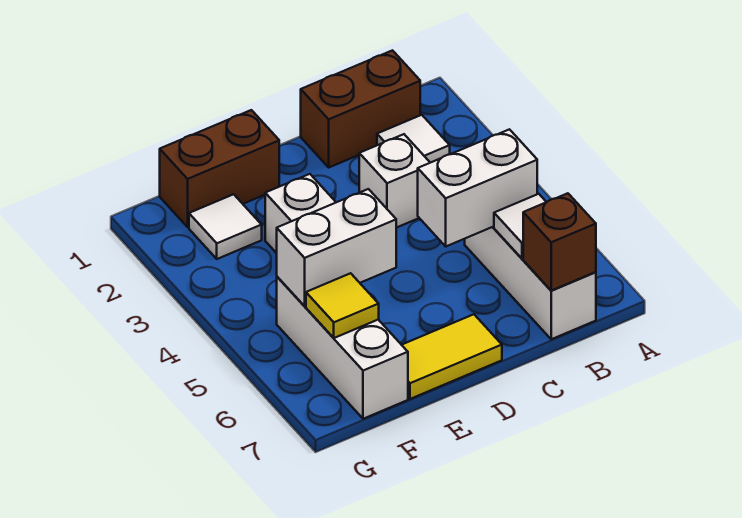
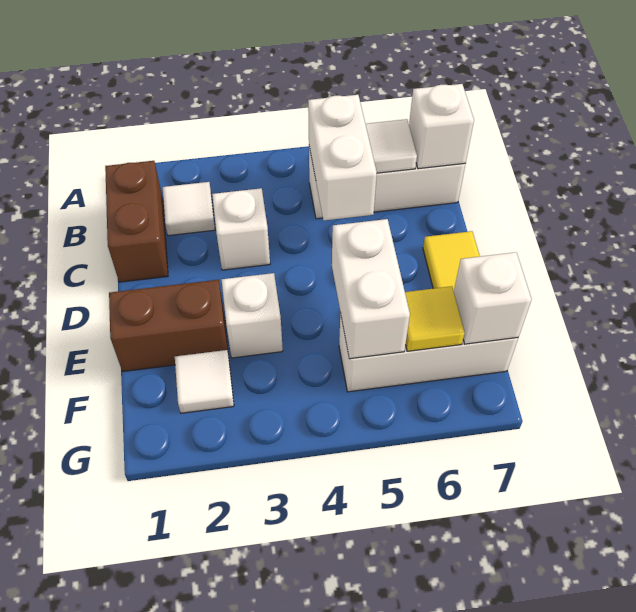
brown brick B7 level 2 -> white brick B7 level 2
brown brick E1:F1 level 1 -> brown brick E1:E2 level 1
none -> white brick F7 level 2

